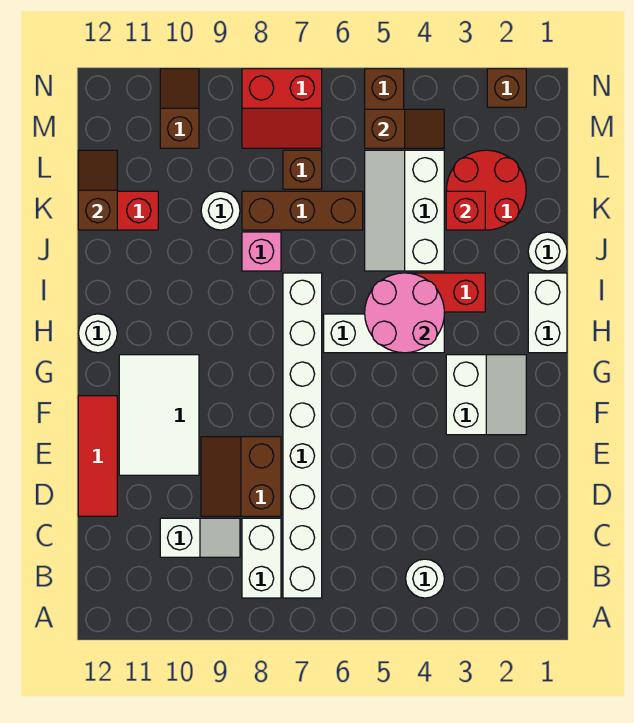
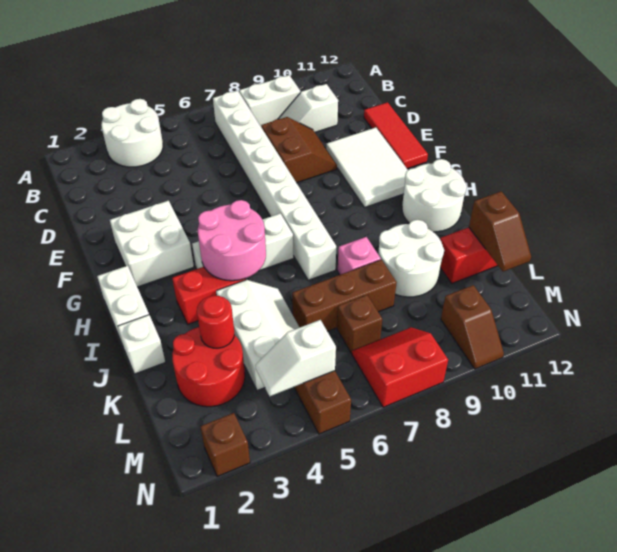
white round brick B4 level 1 -> white round brick A3:B4 level 1
white brick B8:C8 level 1 -> white brick B8:B9 level 1
white slope F2:G3 level 1 top 3 -> white brick F2:G3 level 1
white round brick H12 level 1 -> white round brick H11:I12 level 1
white round brick J1 level 1 -> white brick J1 level 1
red brick K3 level 2 -> red round brick K3 level 2
white round brick K9 level 1 -> white round brick J9:K10 level 1
brown slope M4:M5 level 2 top 5 -> white slope M4:M5 level 2 top 5

